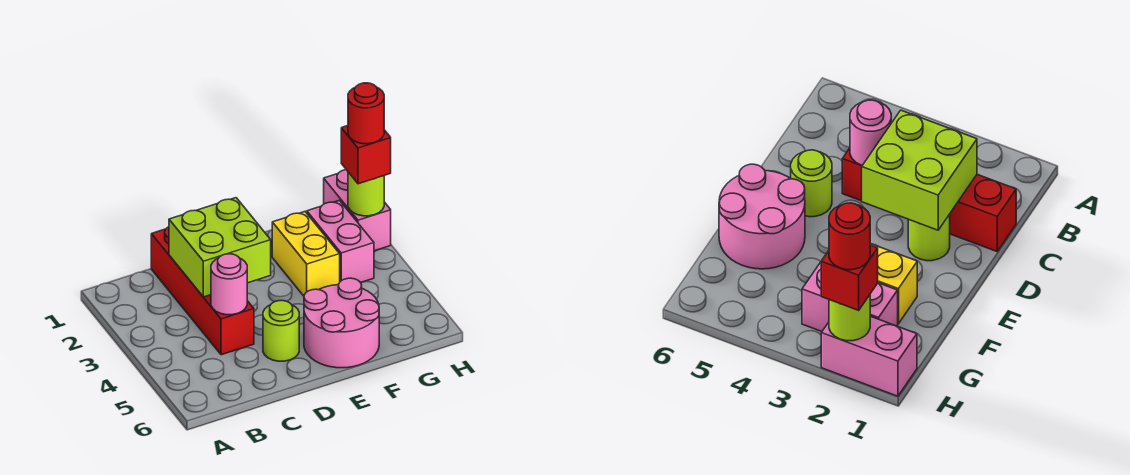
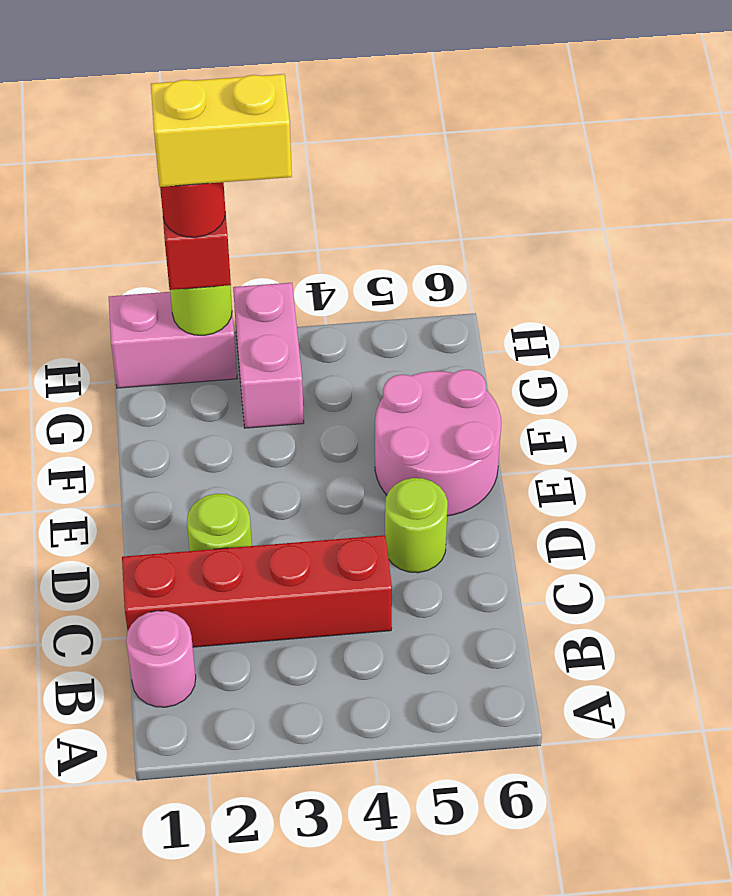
lime brick C2:D3 level 2 -> none
pink round brick C4 level 2 -> pink round brick B1 level 1
yellow brick F2:F3 level 1 -> yellow brick H2:H3 level 5
pink brick G2:G3 level 1 -> pink brick G3:H3 level 1

